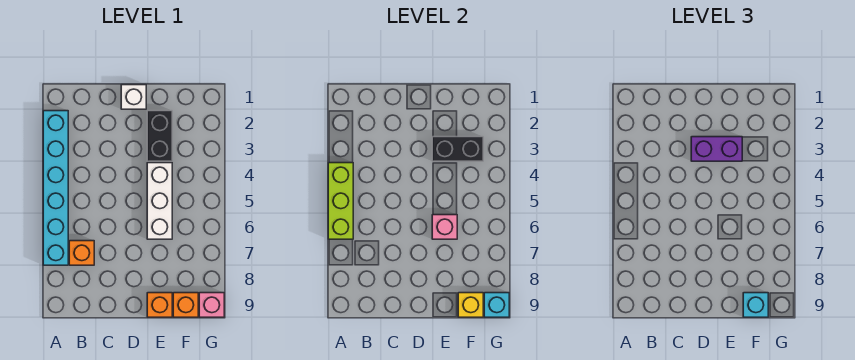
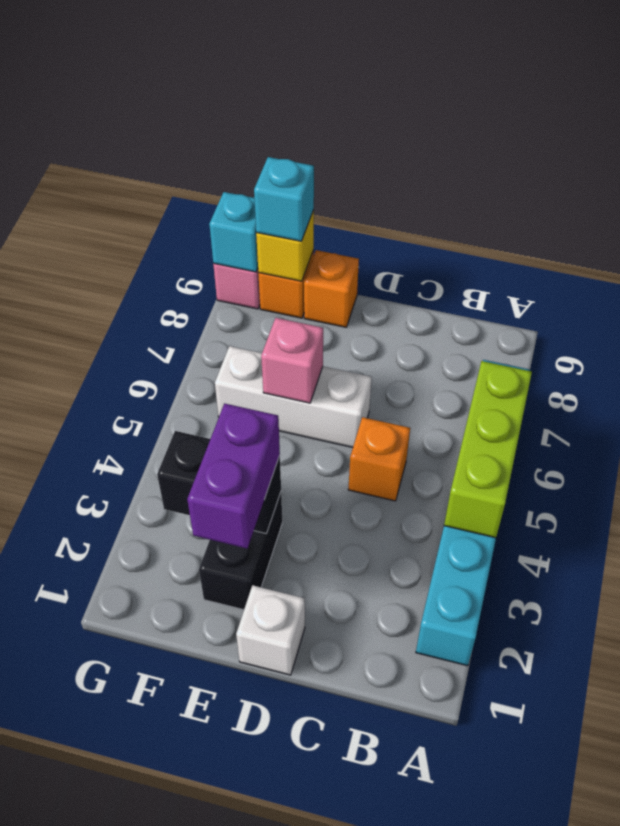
orange brick B7 level 1 -> orange brick C5 level 1
purple brick D3:E3 level 3 -> purple brick E2:E3 level 3
white brick E4:E6 level 1 -> white brick D6:F6 level 1

